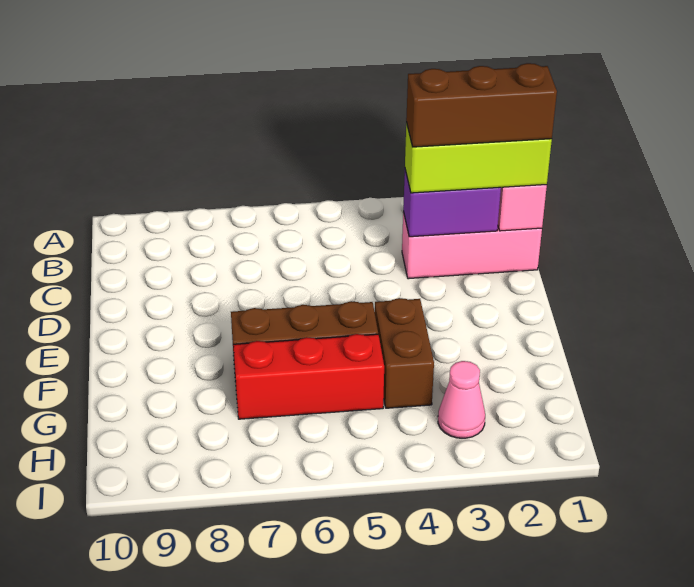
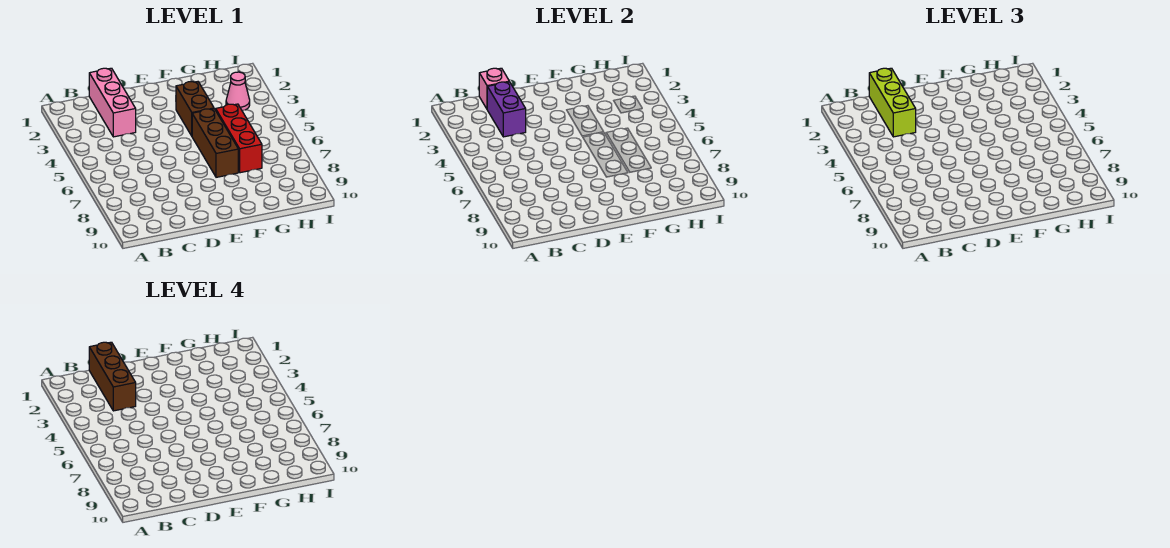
brown brick F4:G4 level 1 -> brown brick F3:F4 level 1

